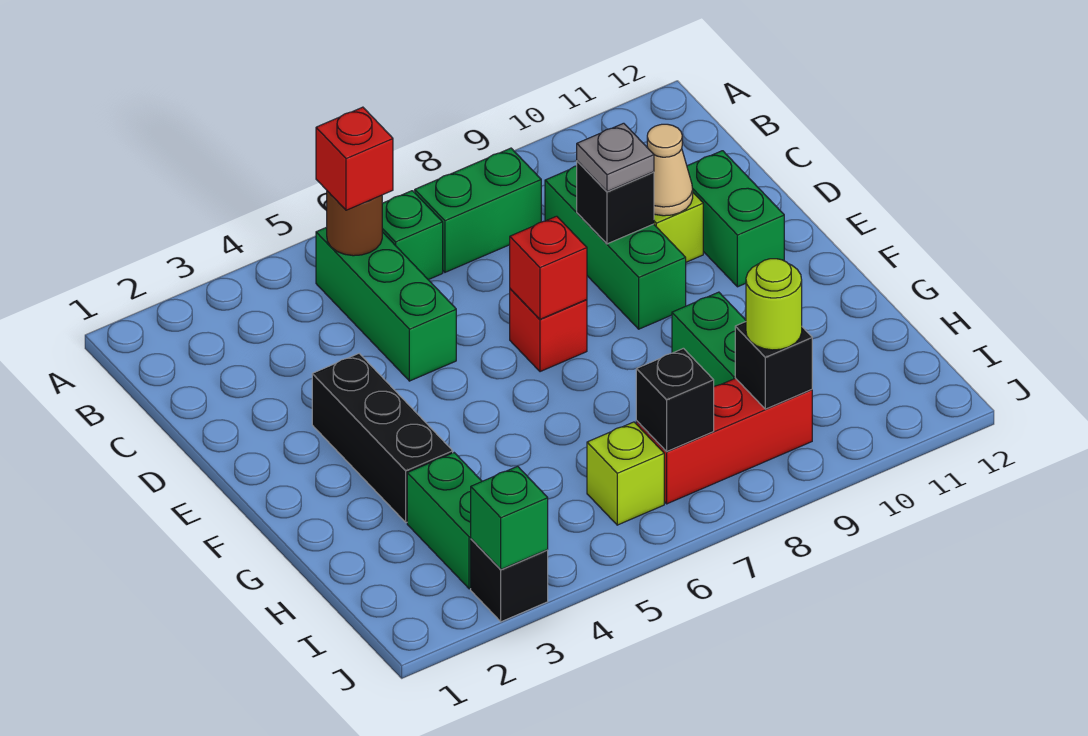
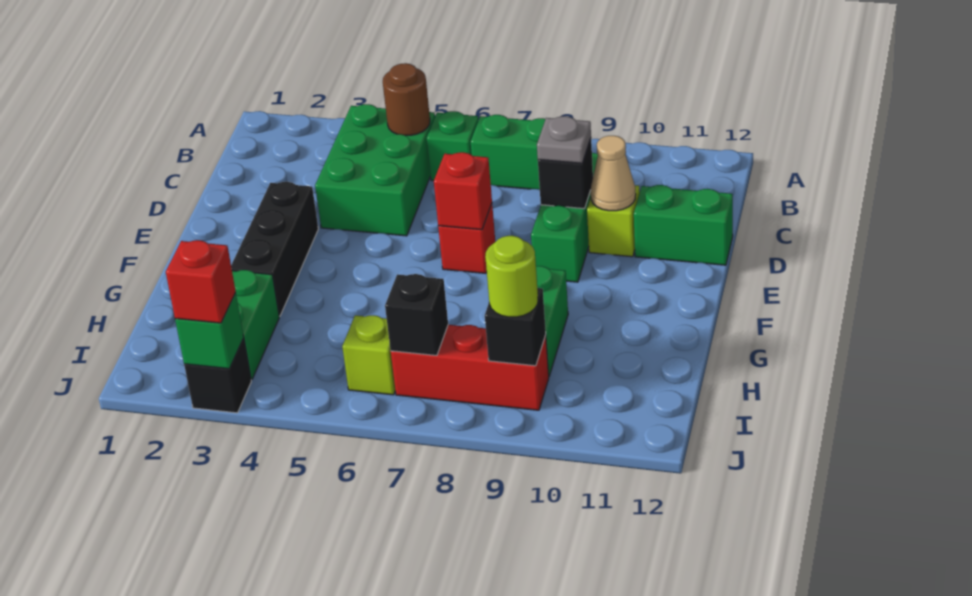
green brick B5:D5 level 1 -> green brick B4:D5 level 1
red brick B5 level 3 -> red brick J3 level 3
green brick D11:E11 level 1 -> green brick D11:D12 level 1

